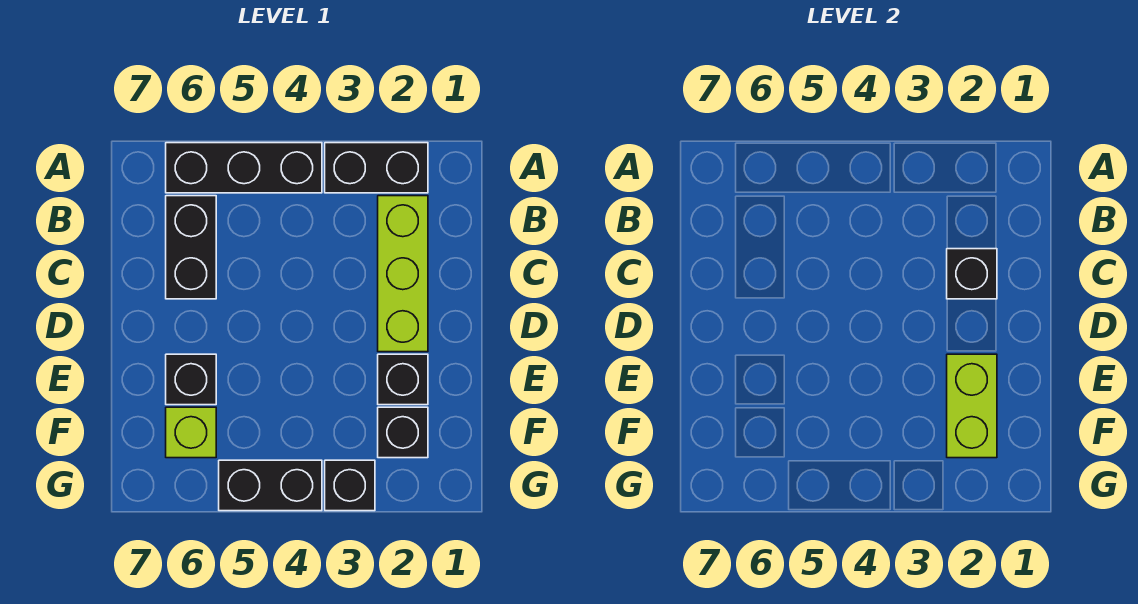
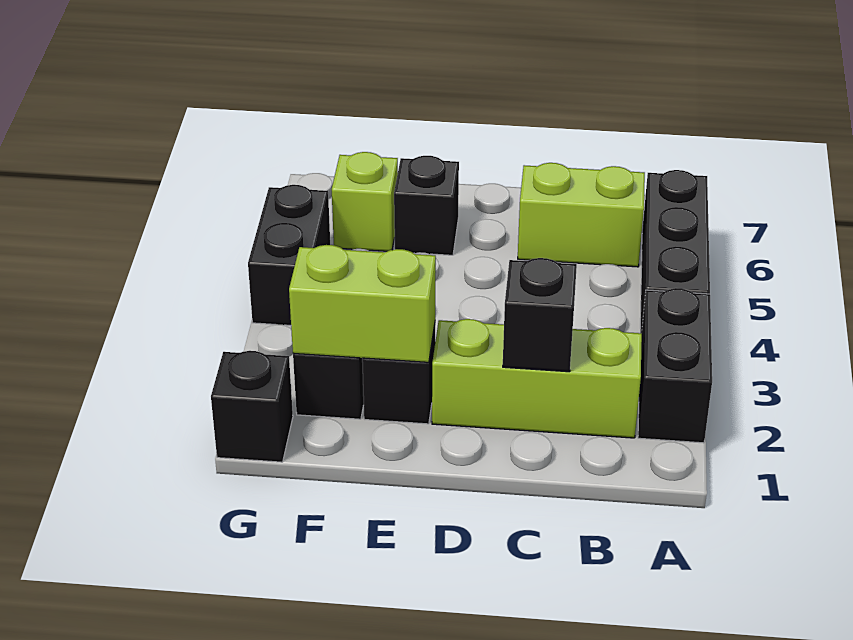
black brick B6:C6 level 1 -> lime brick B6:C6 level 1
black brick G3 level 1 -> black brick G1 level 1

